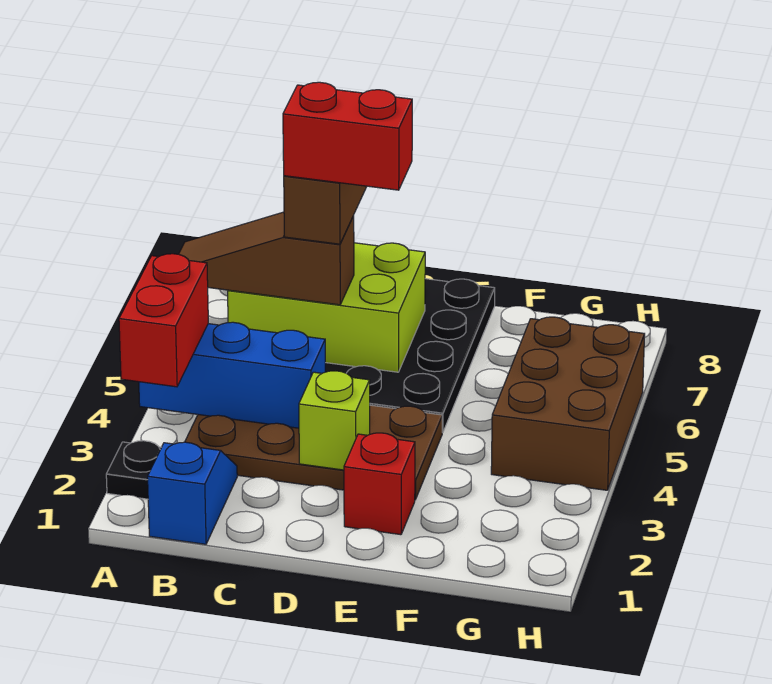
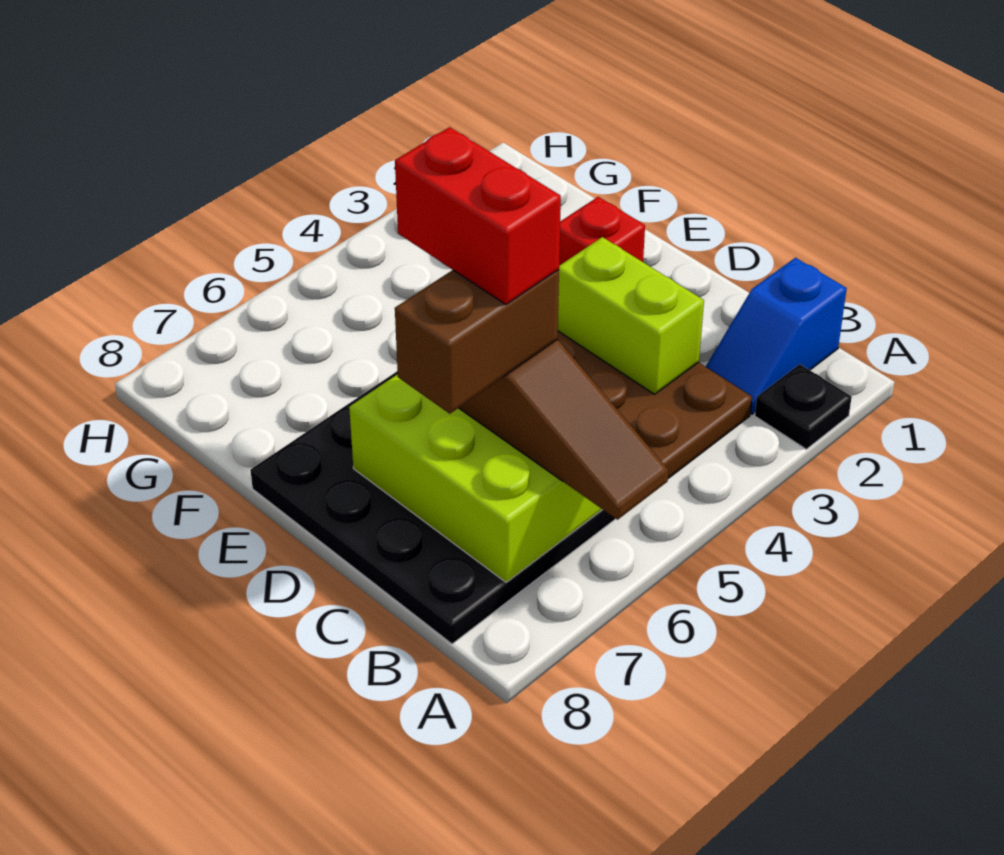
red brick A3:A4 level 3 -> none
blue brick A4:C4 level 2 -> none
lime brick D3 level 2 -> lime brick C3:D3 level 2
brown brick G4:H6 level 1 -> none

